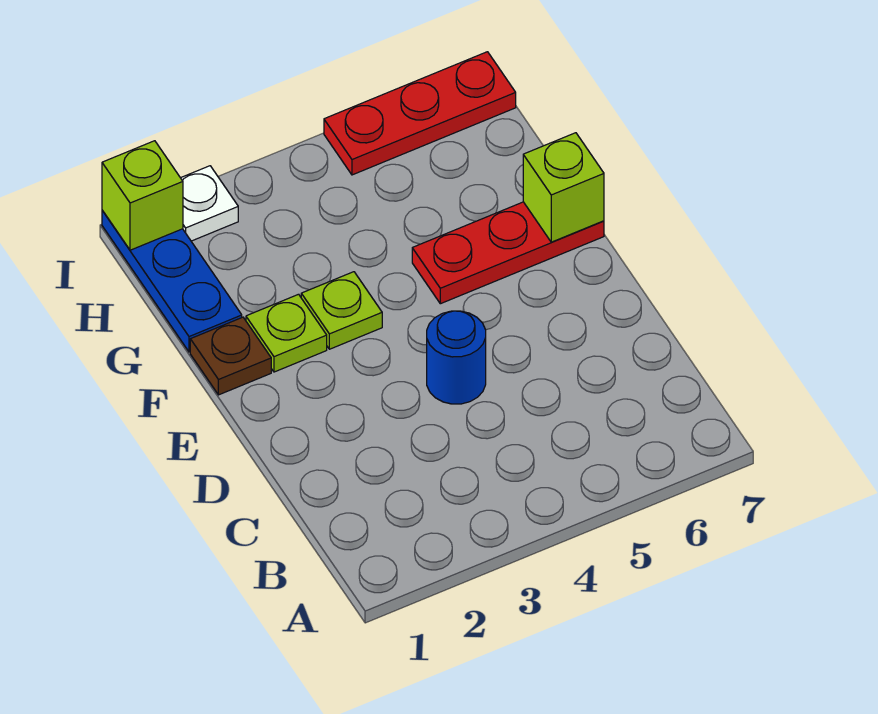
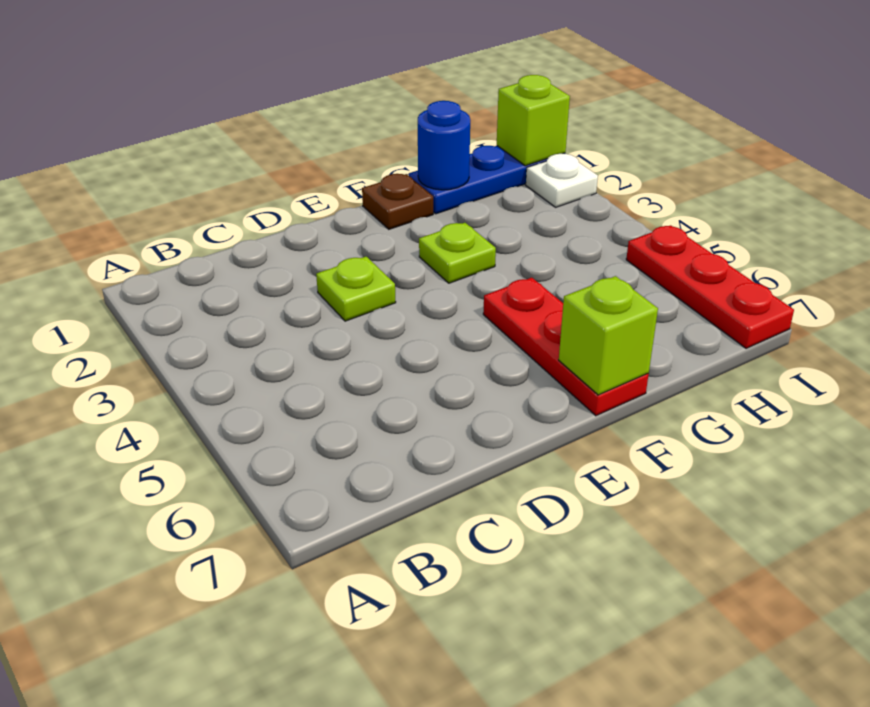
blue round brick D4 level 1 -> blue round brick G1 level 2
lime plate F2 level 1 -> lime plate D3 level 1

